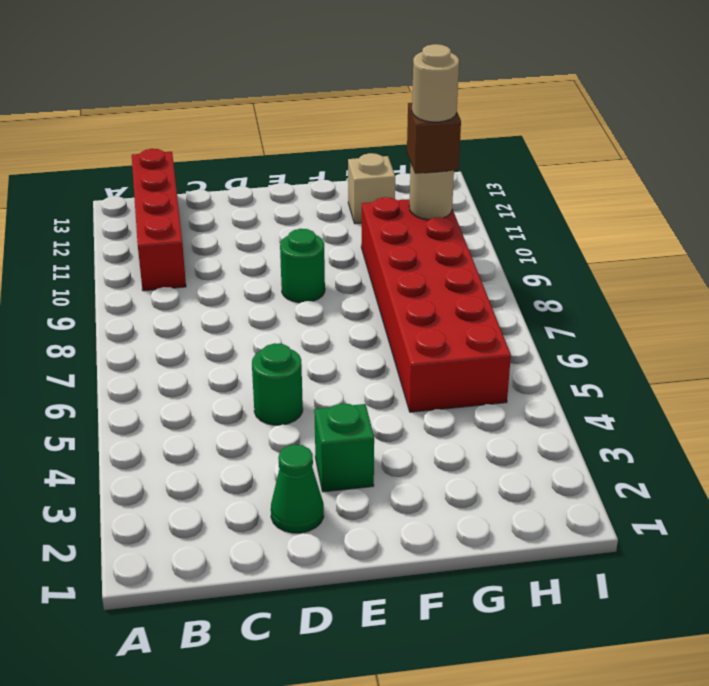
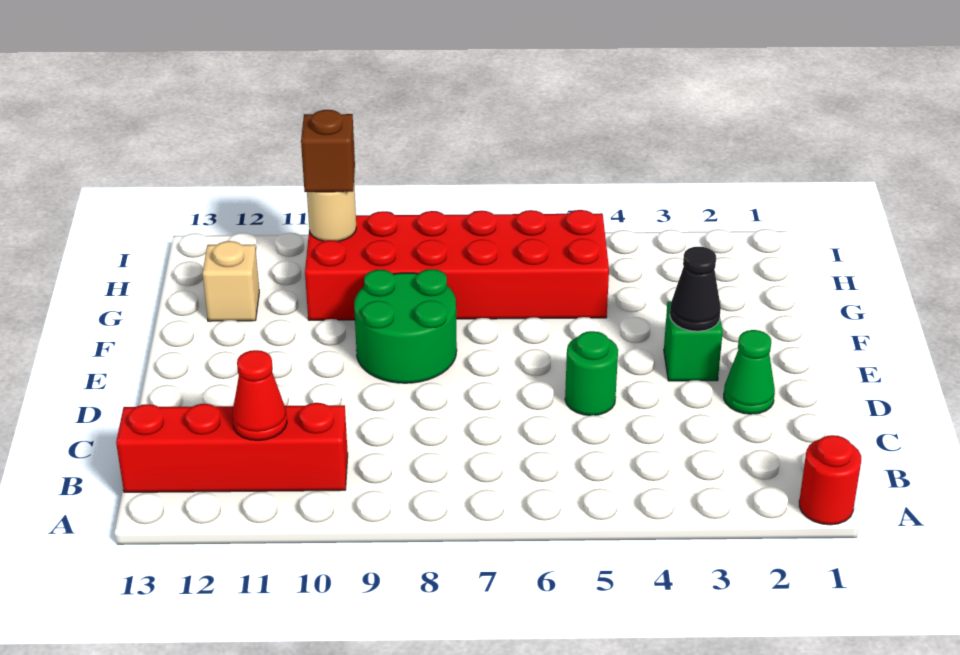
none -> red round brick A1 level 1
none -> red cone B11 level 2
none -> black cone E3 level 2
green round brick E9 level 1 -> green round brick E8:F9 level 1
tan round brick H10 level 4 -> none

